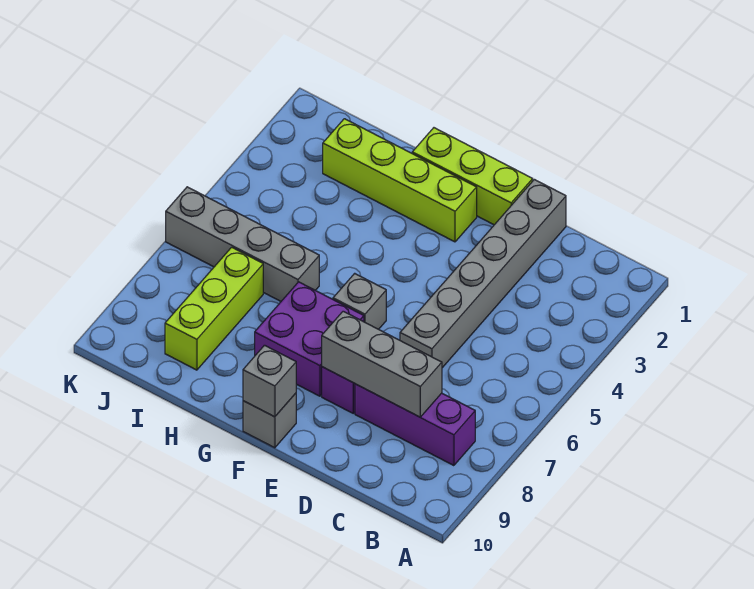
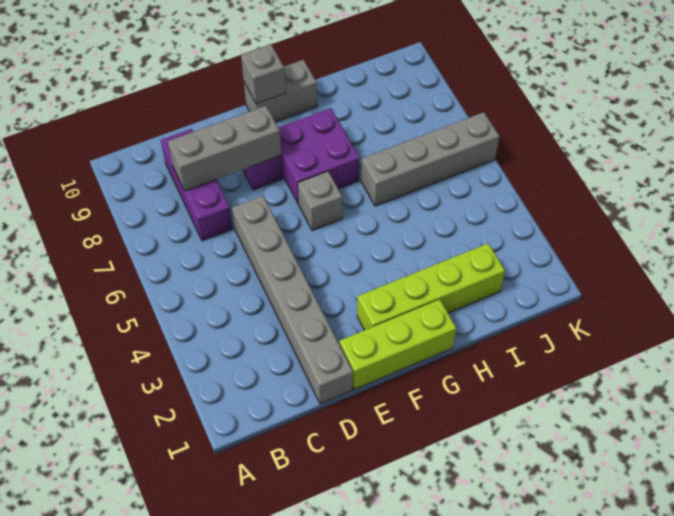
purple brick B8:D8 level 1 -> purple brick C7:C9 level 1
grey brick F10 level 1 -> grey brick F10:G10 level 1
lime brick I7:I9 level 1 -> none

